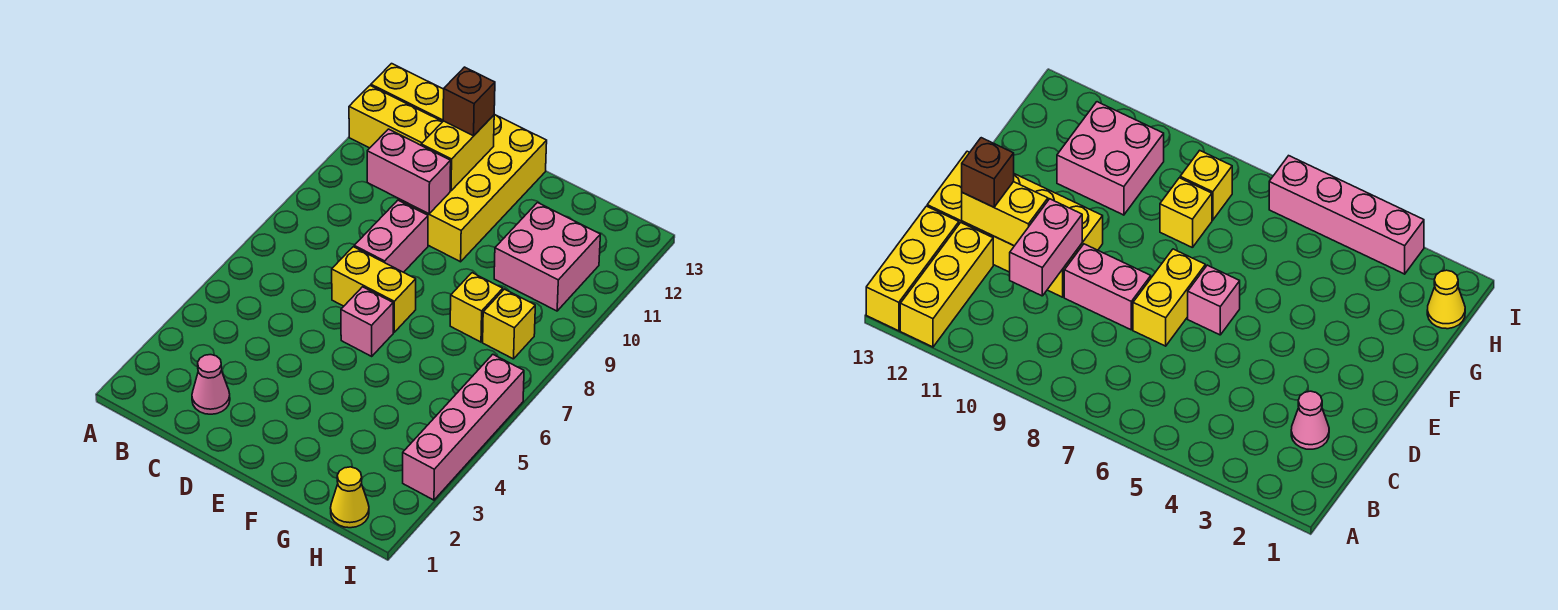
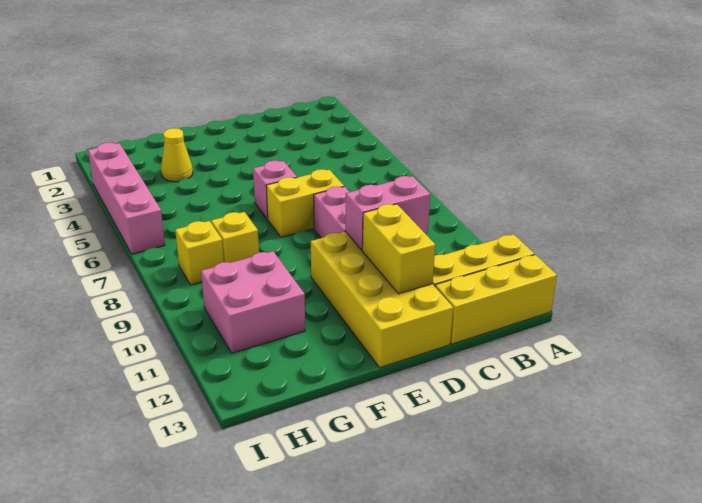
pink cone C2 level 1 -> none
brown brick D12 level 3 -> none
yellow cone H1 level 1 -> yellow cone G3 level 1

